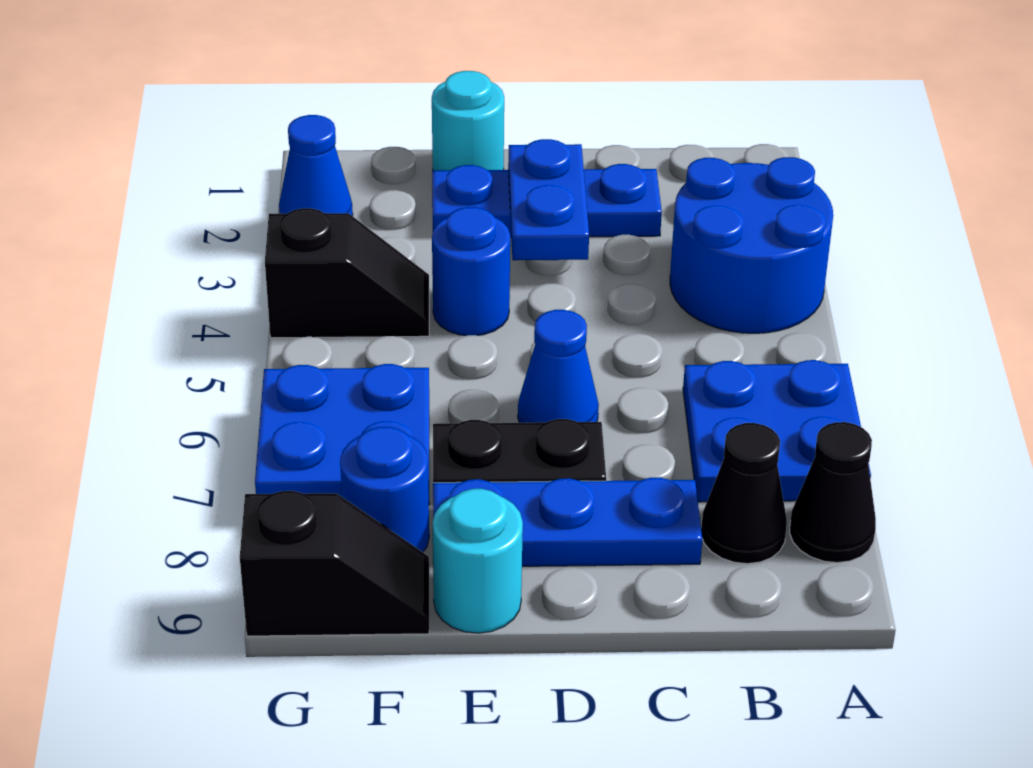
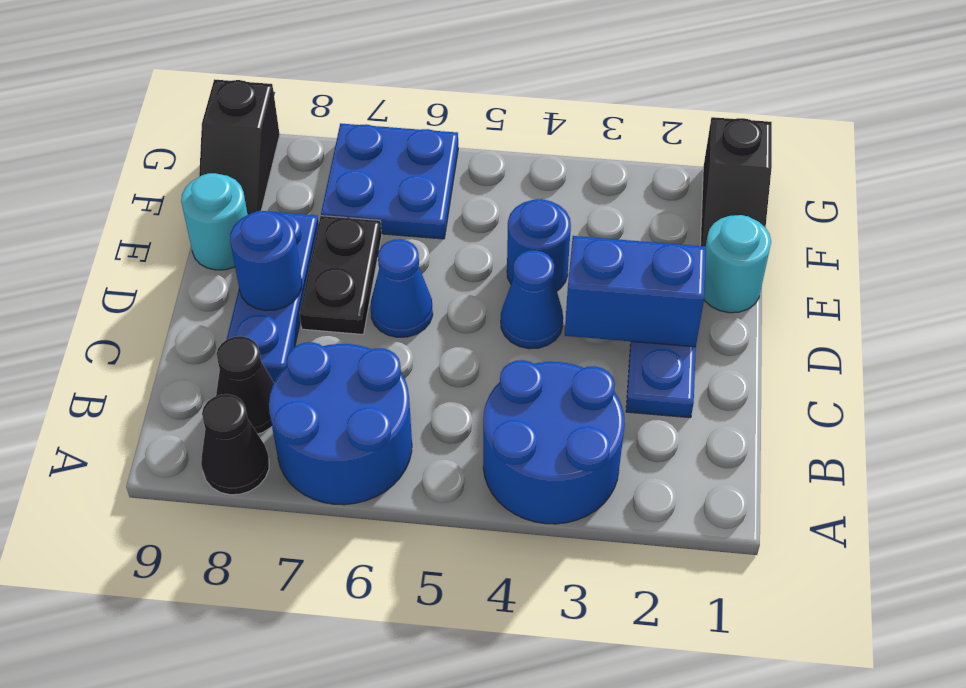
blue plate A6:B7 level 1 -> blue round brick A6:B7 level 1
blue plate D2:D3 level 2 -> blue brick D2:D3 level 2
black slope F4:G4 level 1 top G -> black slope F1:G1 level 1 top G
blue round brick F8 level 1 -> blue round brick D8 level 2
blue cone G2 level 1 -> blue cone D4 level 1

